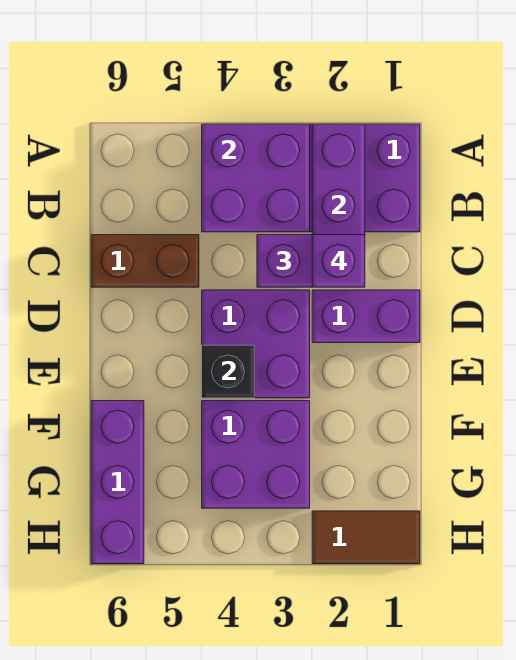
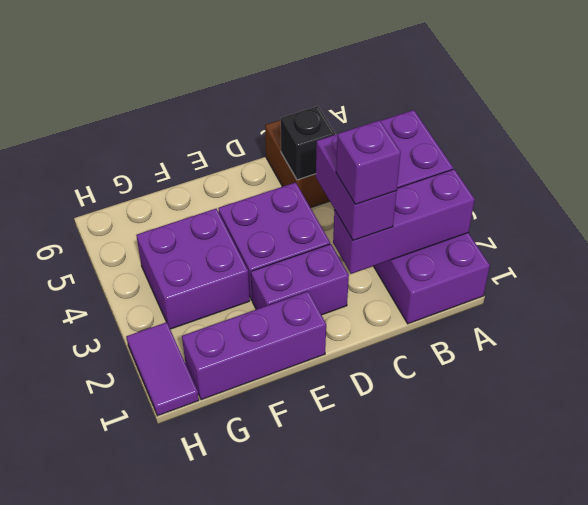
purple brick D1:D2 level 1 -> purple brick D2:E2 level 1
black brick E4 level 2 -> black brick C5 level 2
purple brick F6:H6 level 1 -> purple brick E1:G1 level 1
brown tile H1:H2 level 1 -> purple tile H1:H2 level 1

